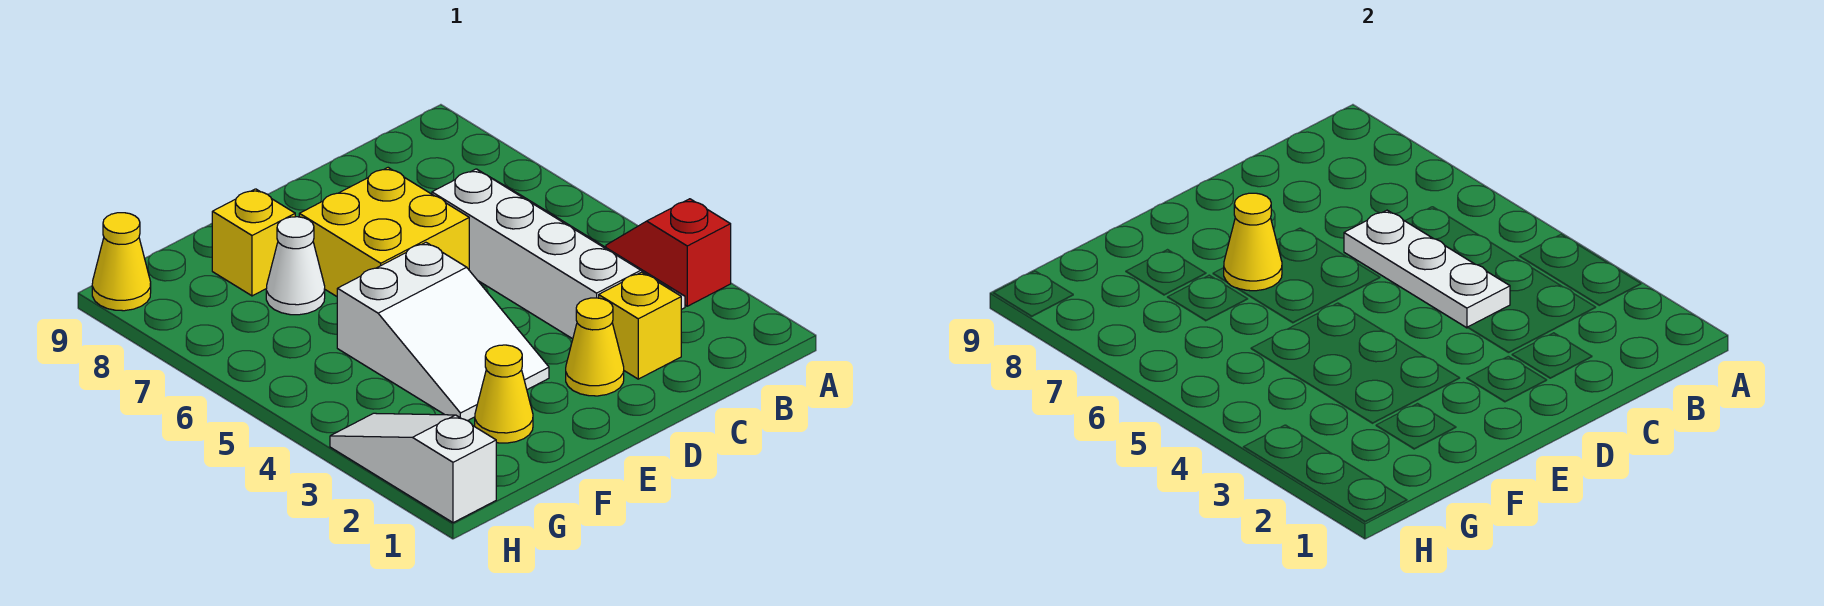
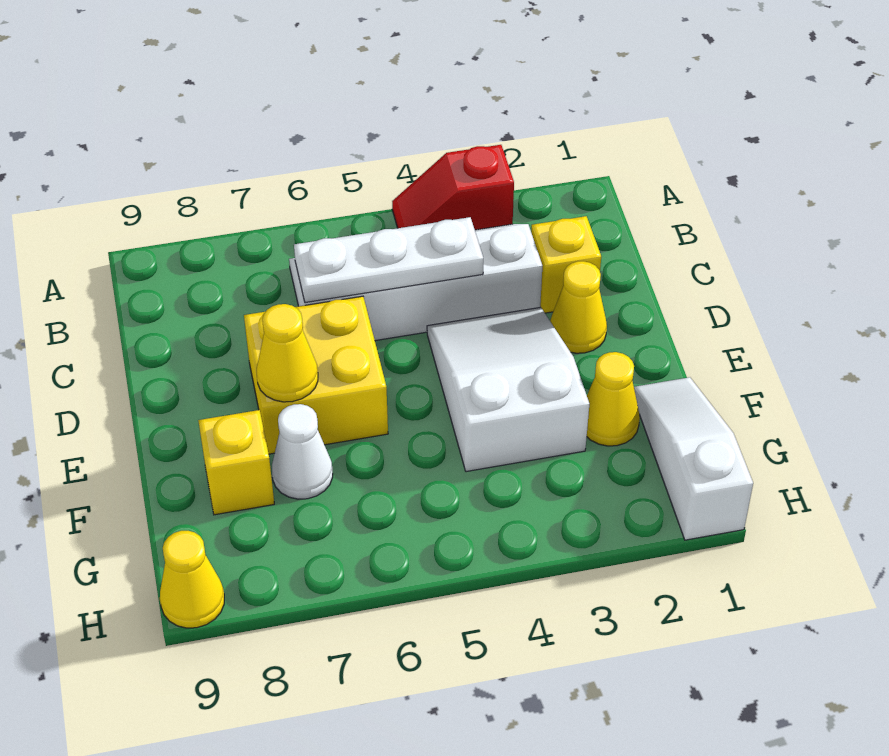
white slope E3:F5 level 1 top 5 -> white slope D3:F4 level 1 top F
white slope H1:H3 level 1 top 1 -> white slope F1:H1 level 1 top H

